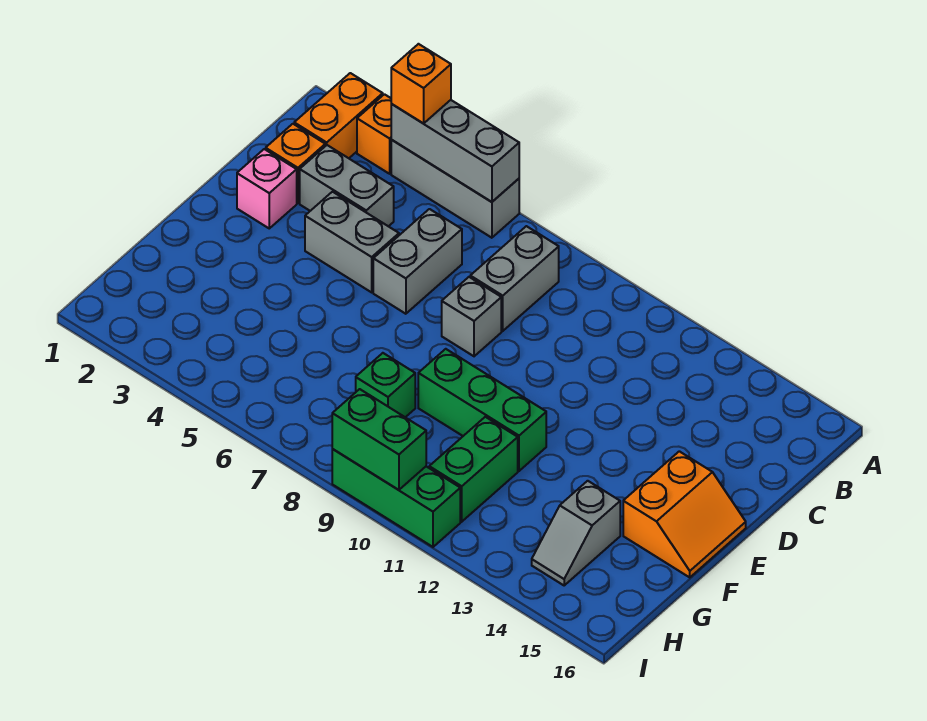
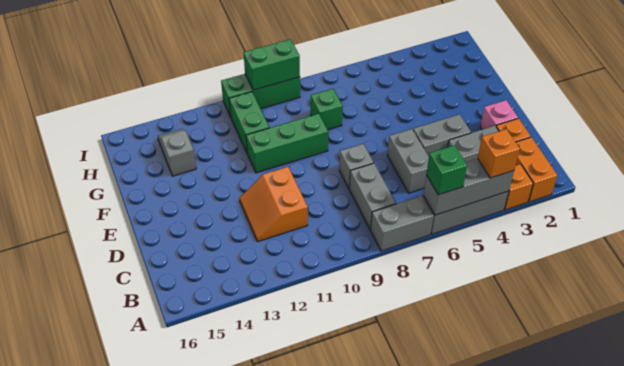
none -> green brick A6 level 3
none -> grey brick A7:A8 level 1
orange slope E15:F16 level 1 top 15 -> orange slope C11:D12 level 1 top 11

